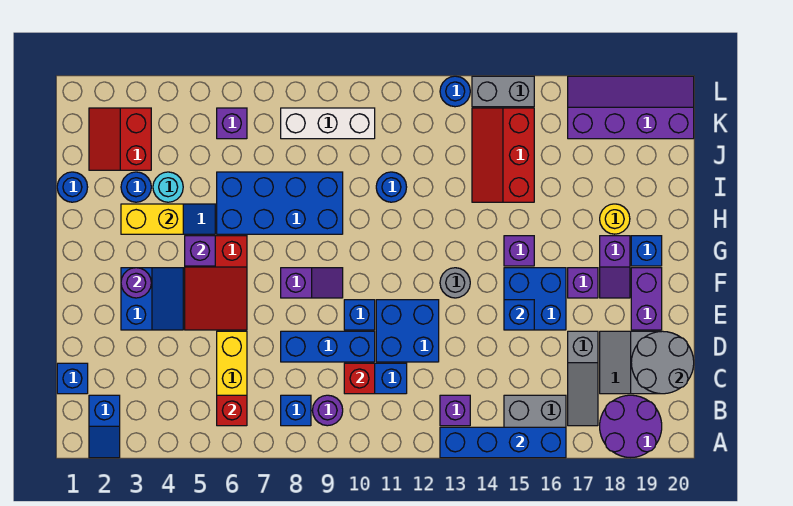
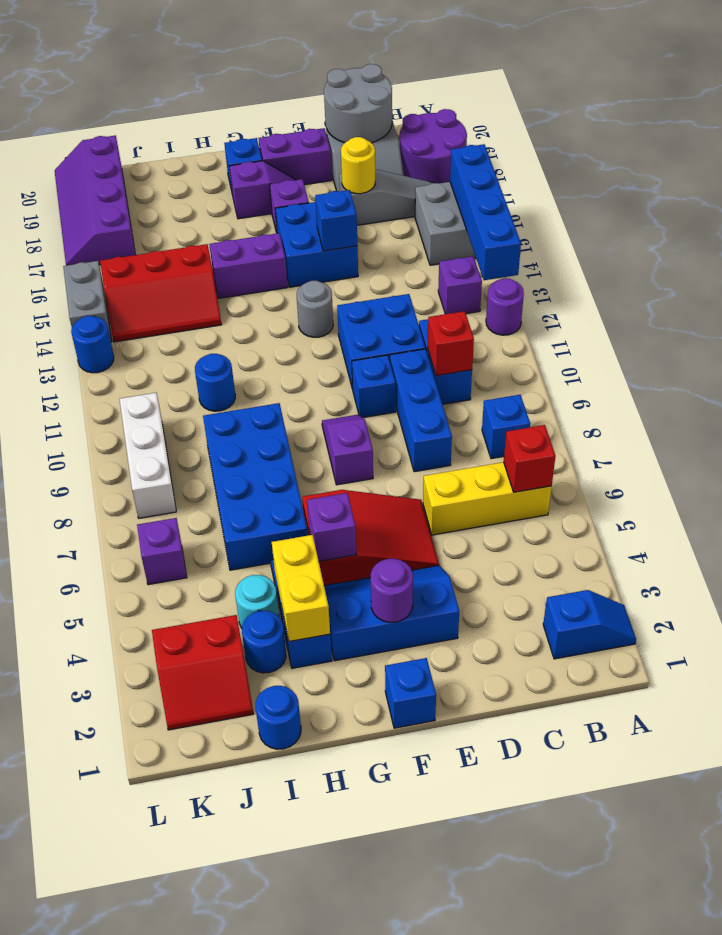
purple round brick B9 level 1 -> purple round brick A12 level 1
blue brick C1 level 1 -> blue brick F1 level 1
blue slope E3:F4 level 1 top 3 -> blue slope E3:G4 level 1 top 3
purple brick G15 level 1 -> purple brick G15:H15 level 1
yellow round brick H18 level 1 -> yellow round brick D17 level 2

